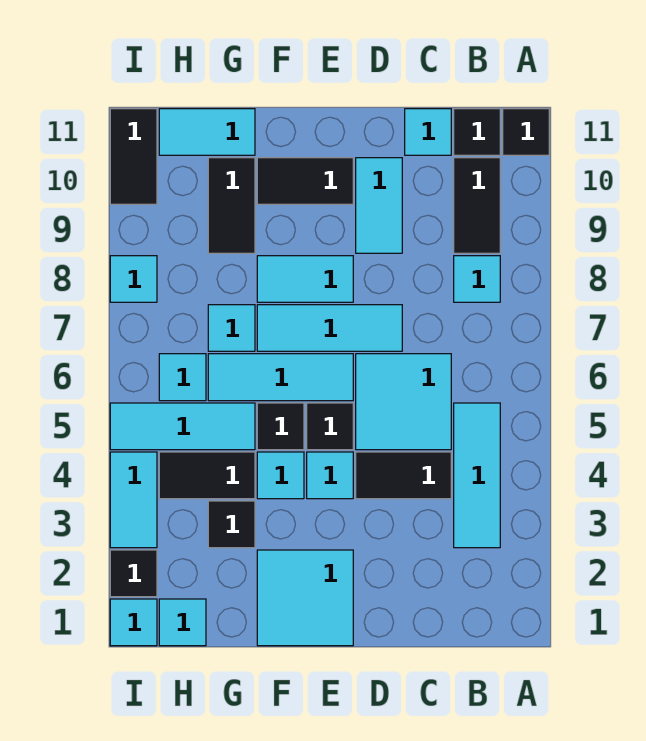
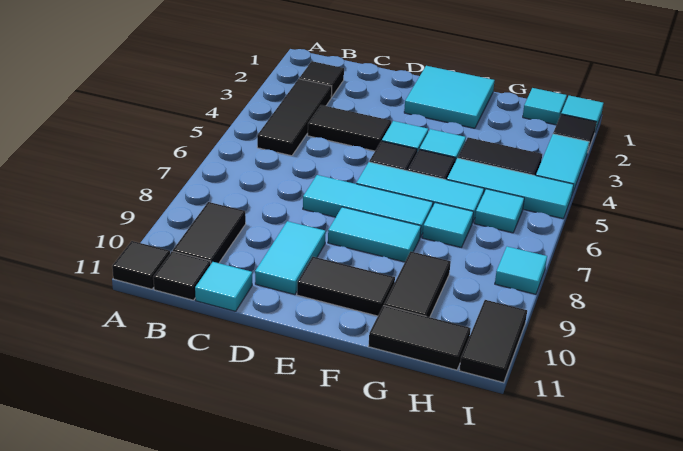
cyan tile B3:B5 level 1 -> black tile B3:B5 level 1
cyan tile B8 level 1 -> none
cyan tile C5:D6 level 1 -> none
black tile G3 level 1 -> black tile B2 level 1
cyan tile G11:H11 level 1 -> black tile G11:H11 level 1

